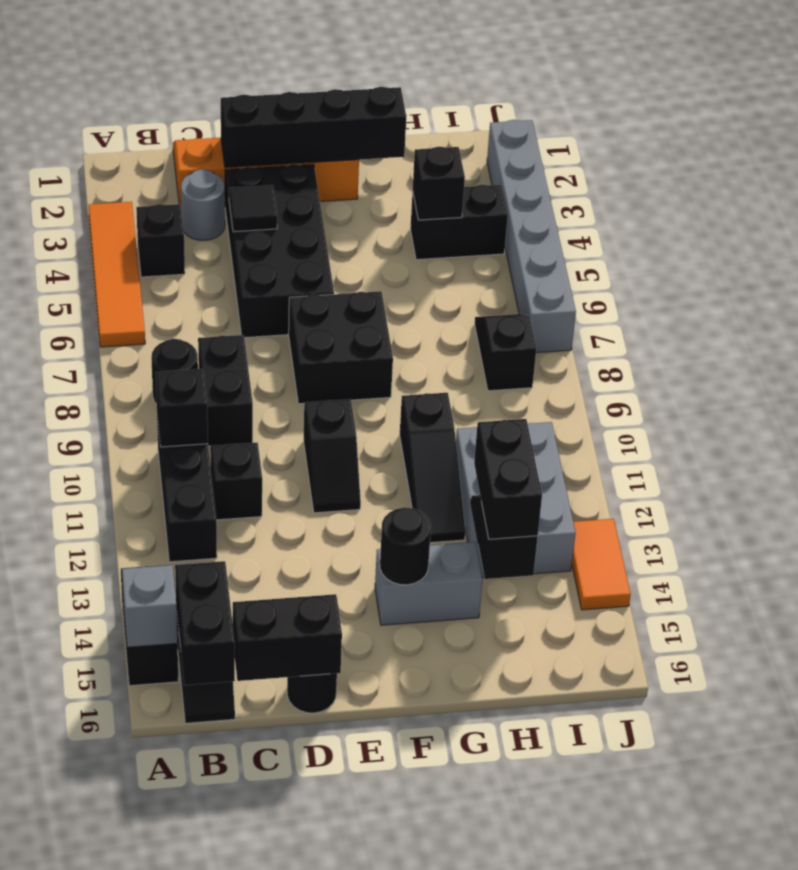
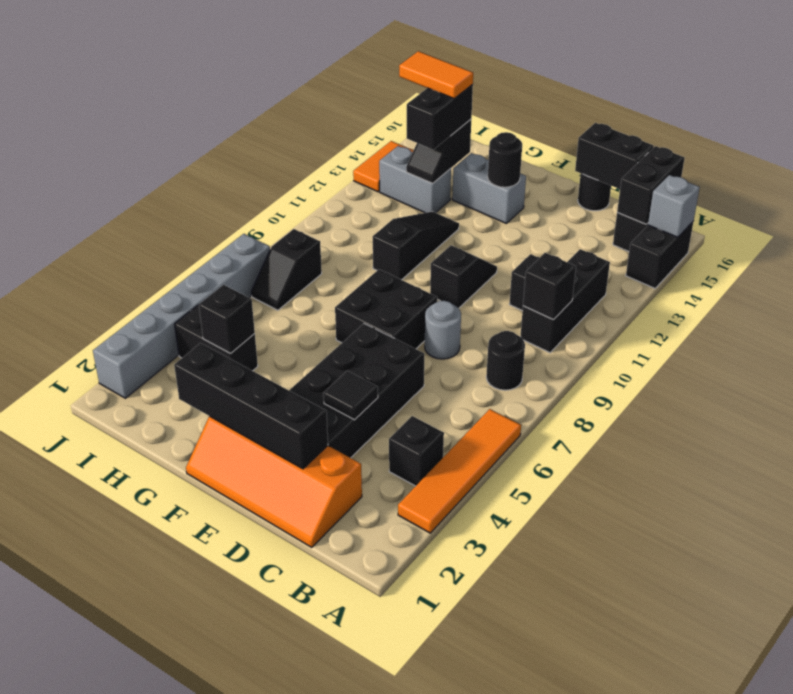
grey round brick C3 level 1 -> grey round brick D8 level 1
black brick C8:C9 level 1 -> none
grey brick H11:I13 level 1 -> grey brick H13:I13 level 1
none -> orange tile H14:I14 level 4

